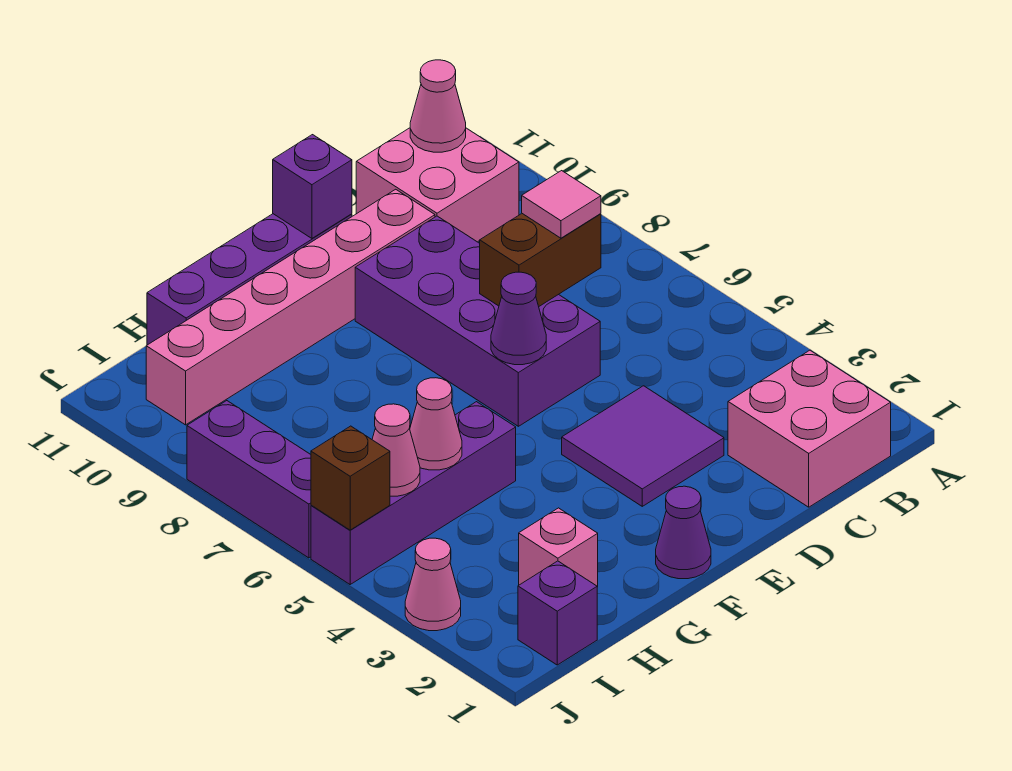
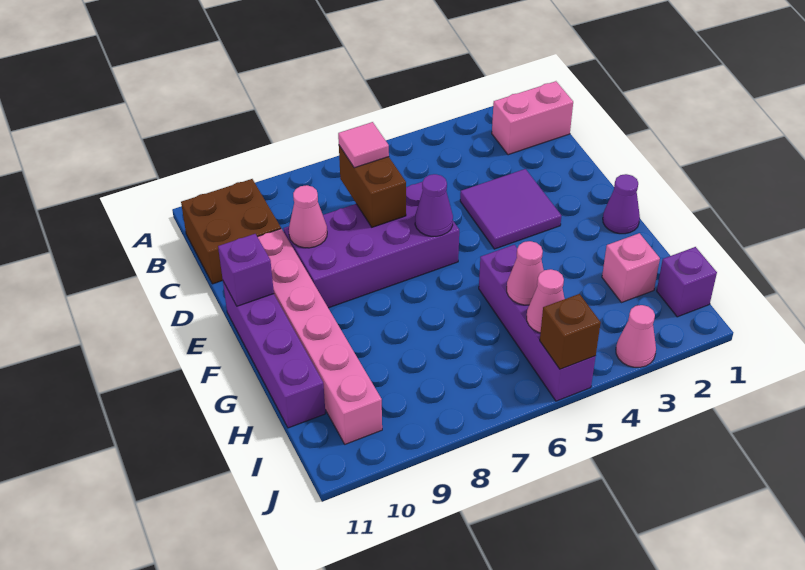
pink brick B1:C2 level 1 -> pink brick B1:B2 level 1
pink brick B10:C11 level 1 -> brown brick B10:C11 level 1
pink cone B11 level 2 -> pink cone D9 level 2
purple brick J6:J8 level 1 -> none

